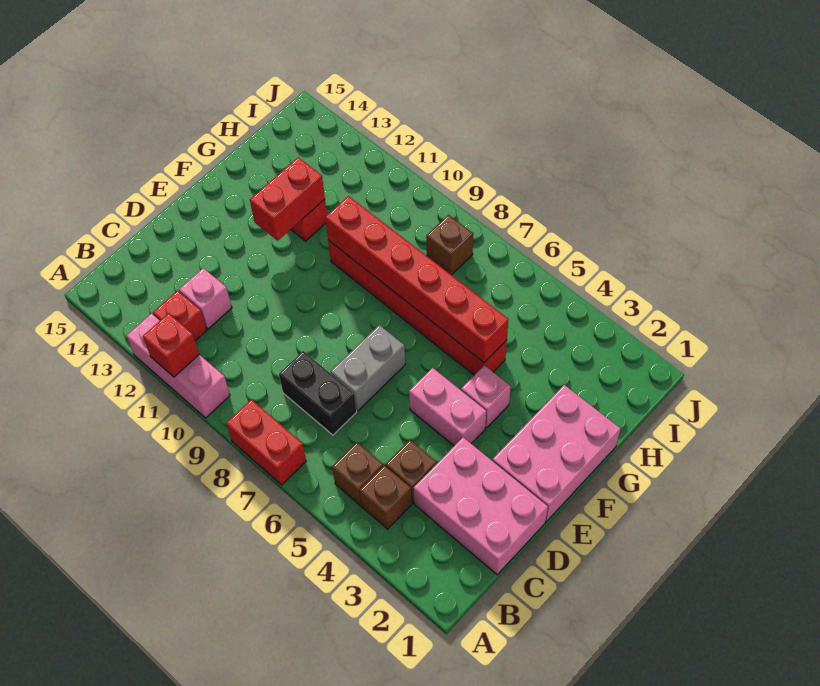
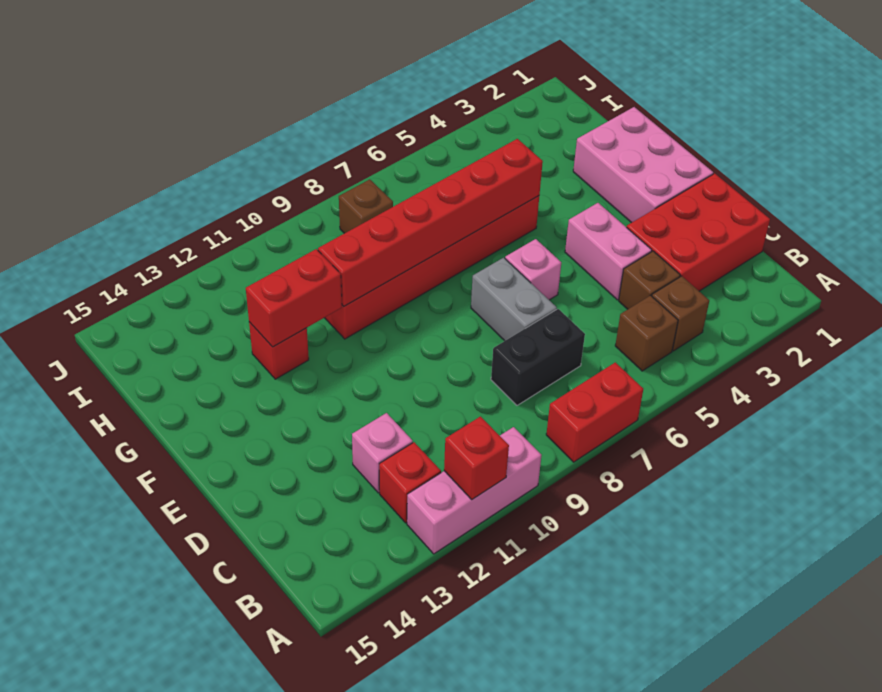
pink brick C1:D3 level 1 -> red brick C1:D3 level 1
pink brick E4:E5 level 1 -> pink brick D4:E4 level 1
pink brick F4 level 1 -> pink brick E6 level 1
red brick F12:G12 level 2 -> red brick G11:G12 level 2

